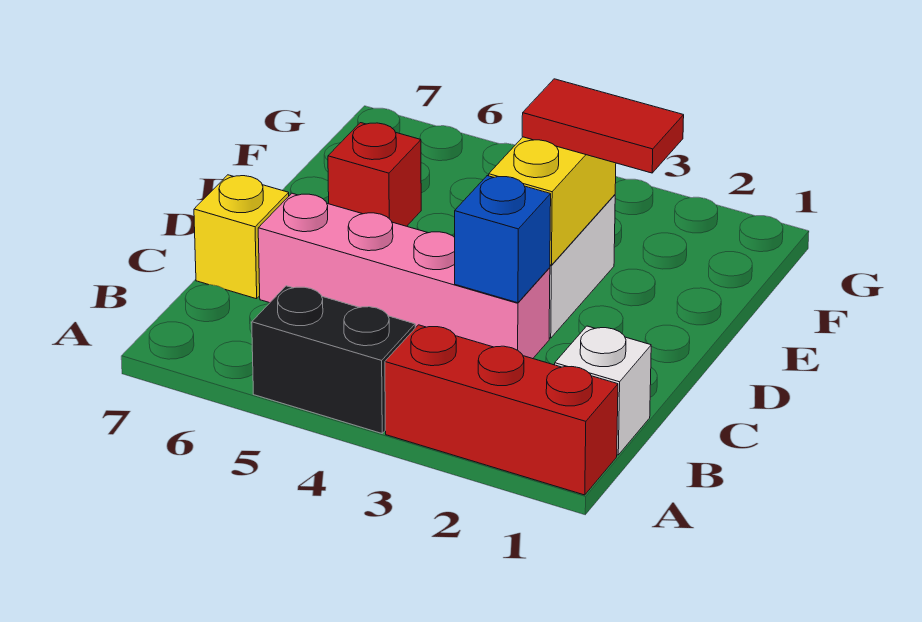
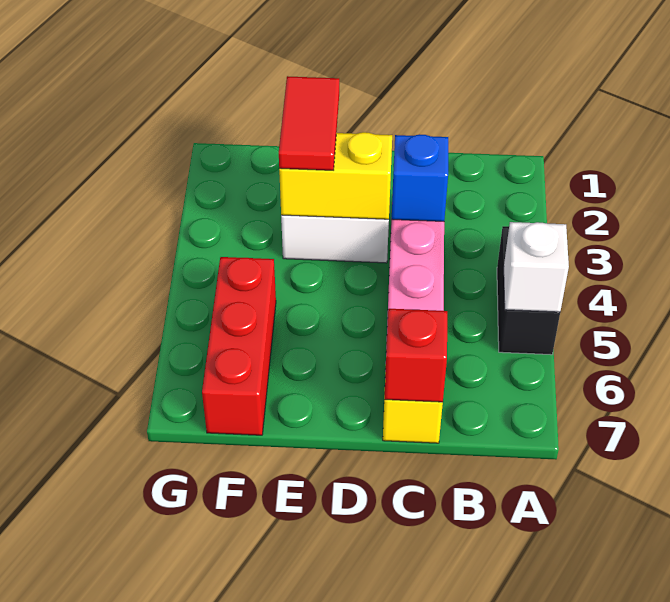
red brick A1:A3 level 1 -> red brick F5:F7 level 1
white brick B1 level 1 -> white brick A5 level 2
red brick E6 level 1 -> red brick C7 level 2

